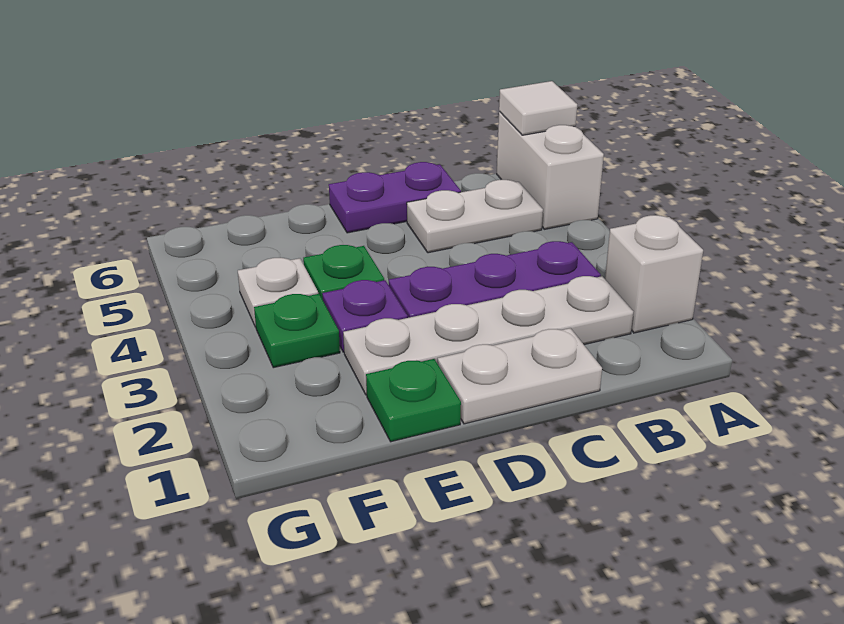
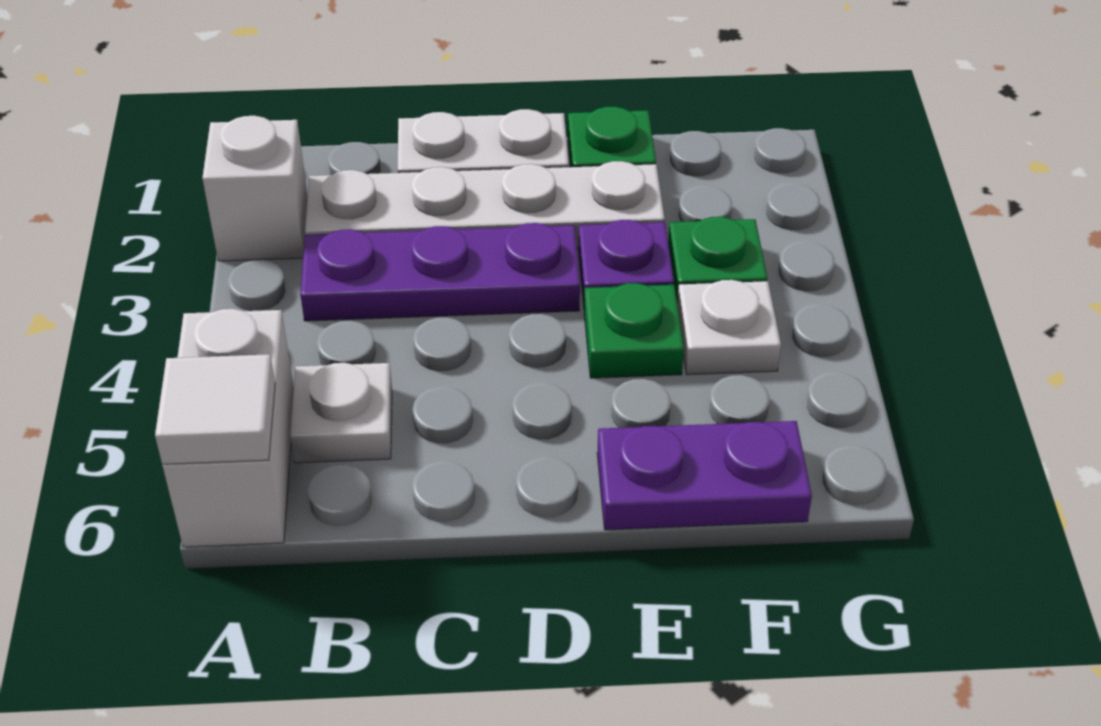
white plate B5:C5 level 1 -> white plate B5 level 1
purple plate C6:D6 level 1 -> purple plate E6:F6 level 1

